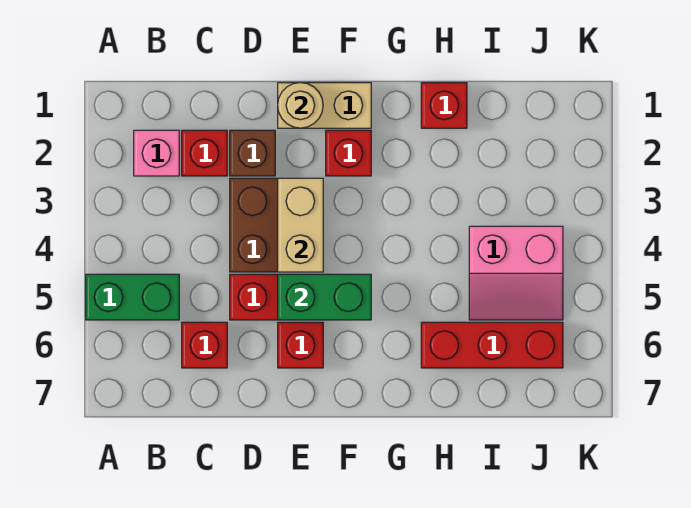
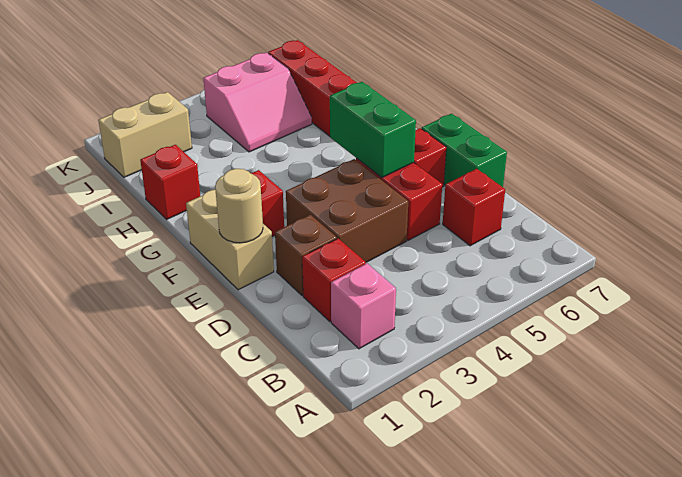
green brick A5:B5 level 1 -> green brick D7:E7 level 1
tan brick E3:E4 level 2 -> tan brick J1:J2 level 1
pink slope I4:J5 level 1 top 4 -> pink slope I4:J5 level 1 top J

